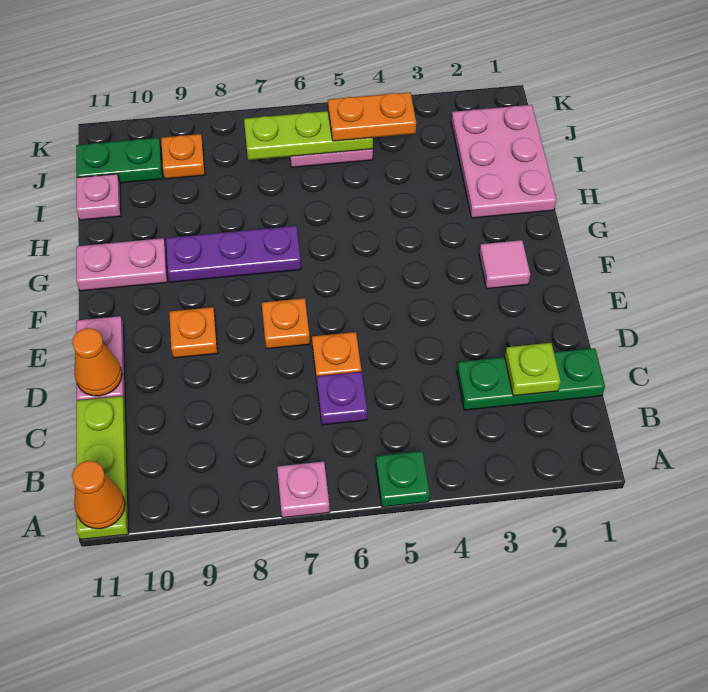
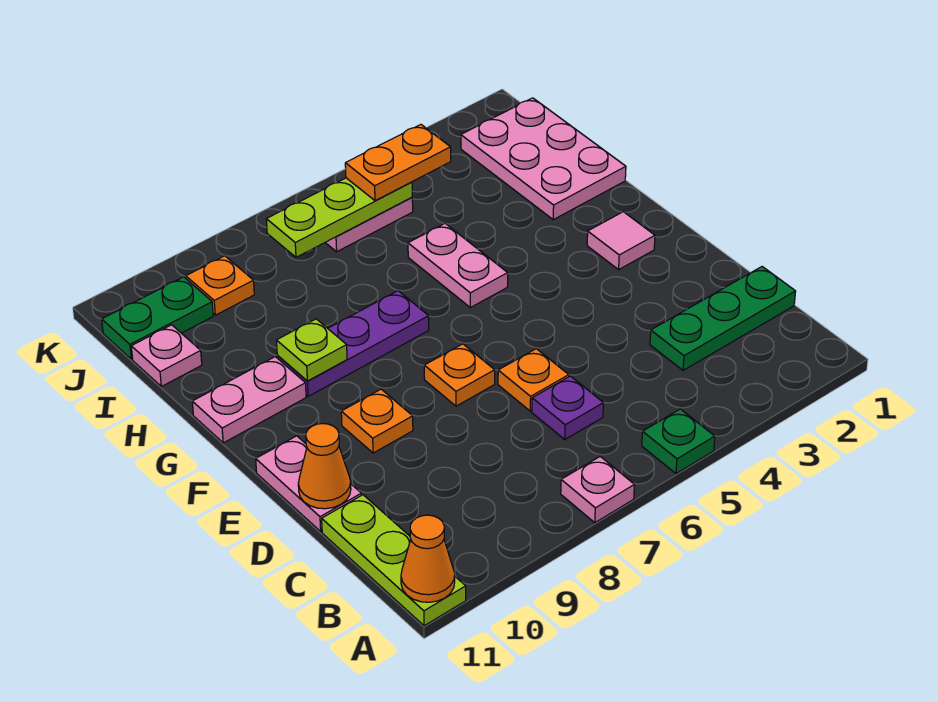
lime plate C2 level 2 -> lime plate G9 level 2
none -> pink plate G5:H5 level 1

